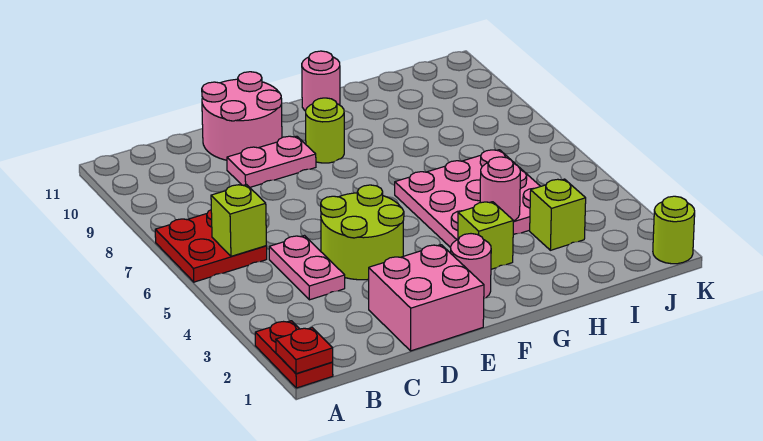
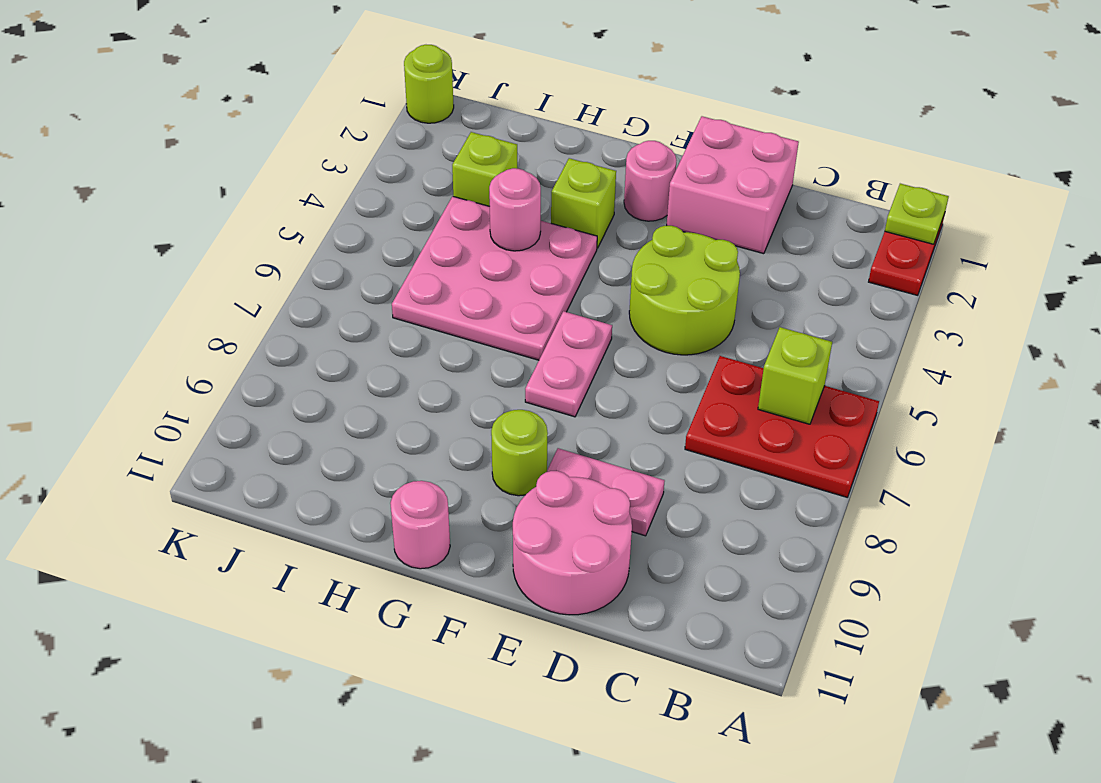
red plate A1 level 2 -> lime plate A1 level 2
red plate A6:B7 level 1 -> red plate A6:C7 level 1
pink plate C4:C5 level 1 -> pink plate F6:F7 level 1

